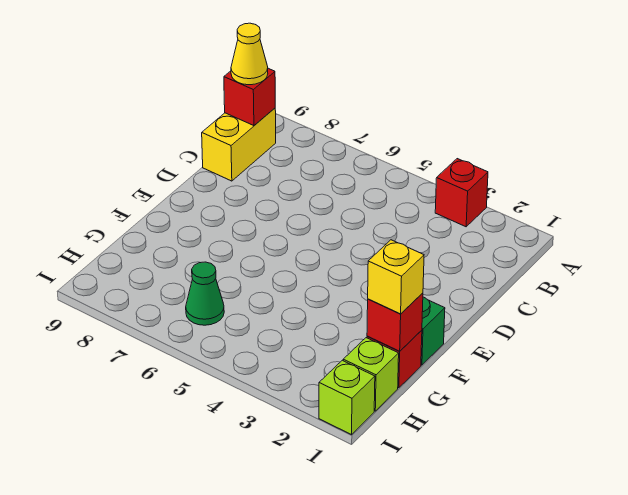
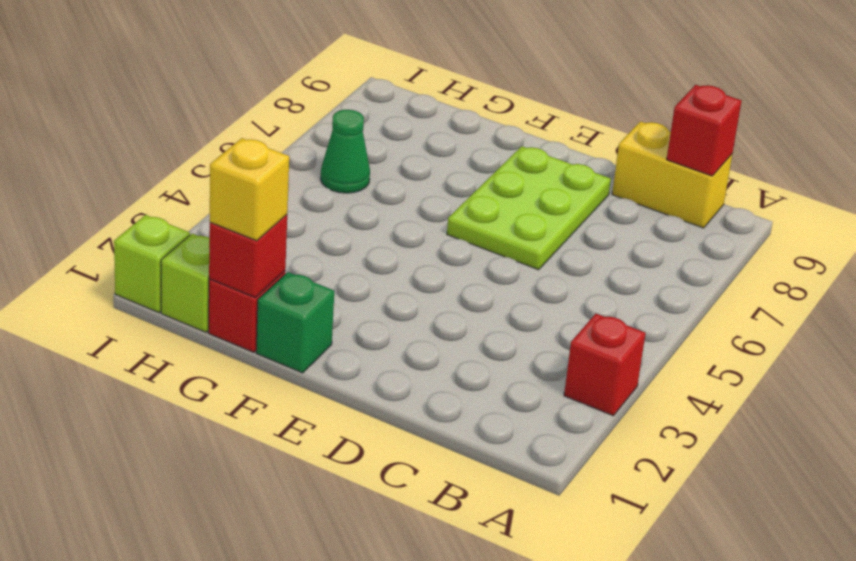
yellow cone B9 level 3 -> none
none -> lime plate D6:E8 level 1

